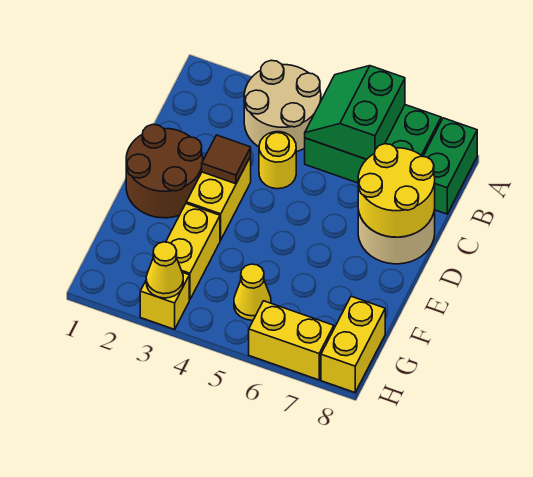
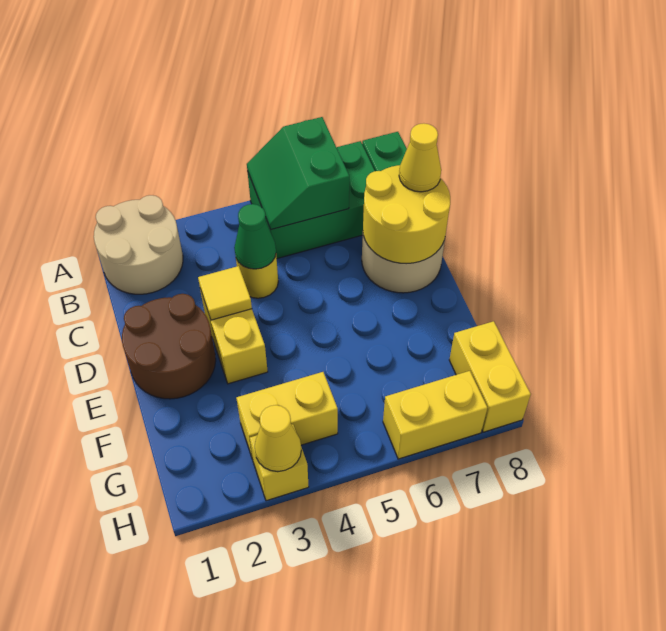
tan round brick A3:B4 level 1 -> tan round brick A1:B2 level 1
none -> green cone C4 level 2
brown tile D3 level 2 -> yellow tile D3 level 2
yellow brick F3:G3 level 1 -> yellow brick G3:G4 level 1
yellow cone G5 level 1 -> yellow cone C8 level 3

